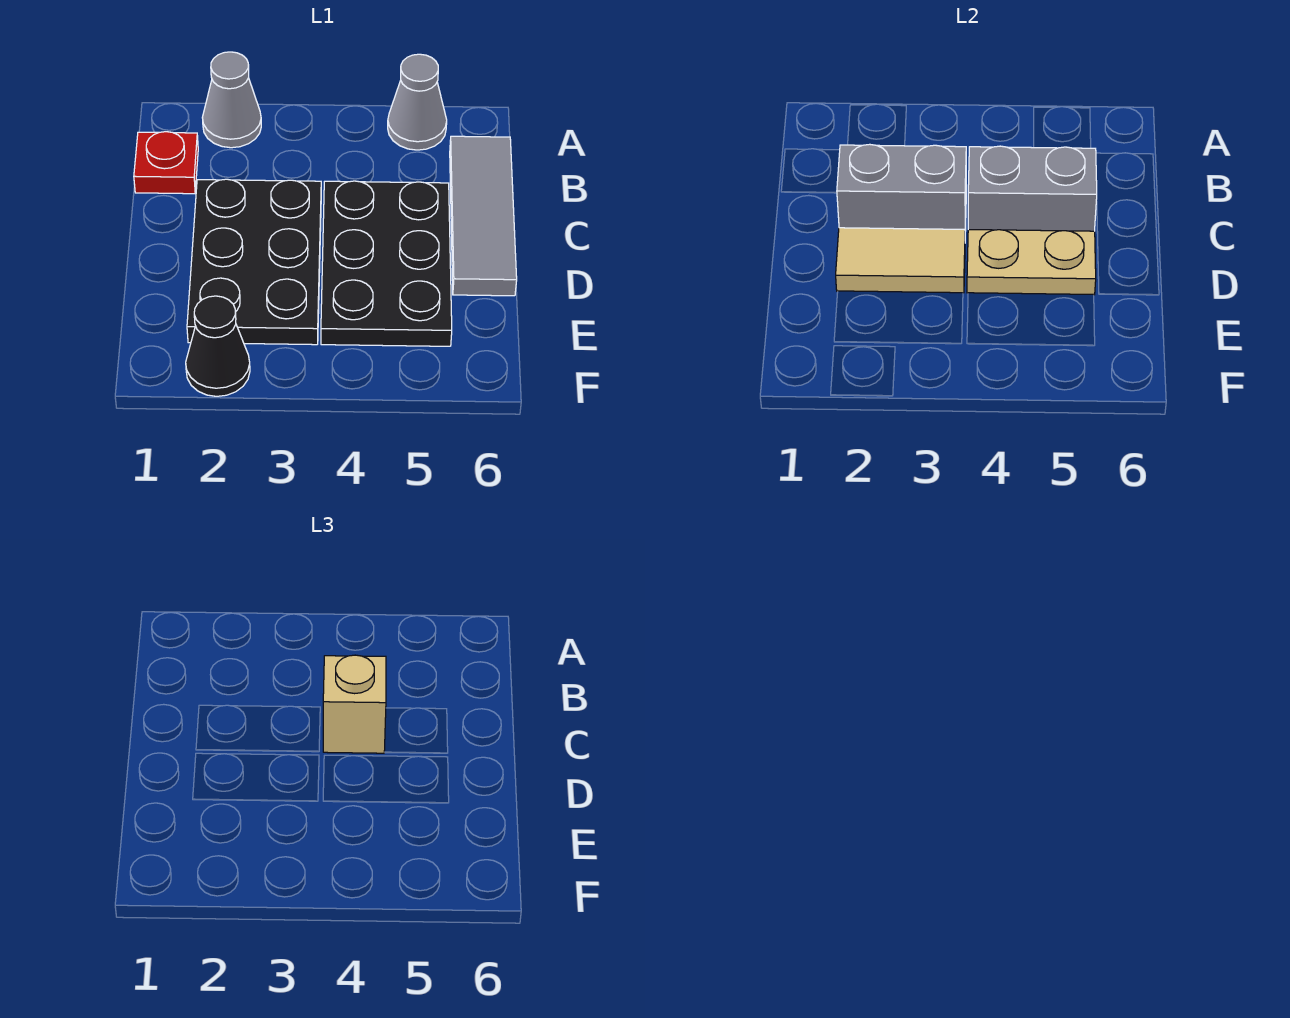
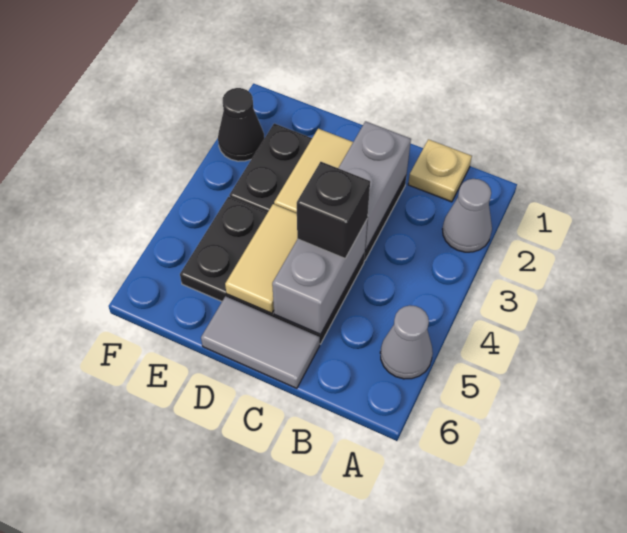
red plate B1 level 1 -> tan plate B1 level 1
grey tile B6:D6 level 1 -> grey tile C6:D6 level 1
tan brick C4 level 3 -> black brick C4 level 3
tan plate D4:D5 level 2 -> tan tile D4:D5 level 2

